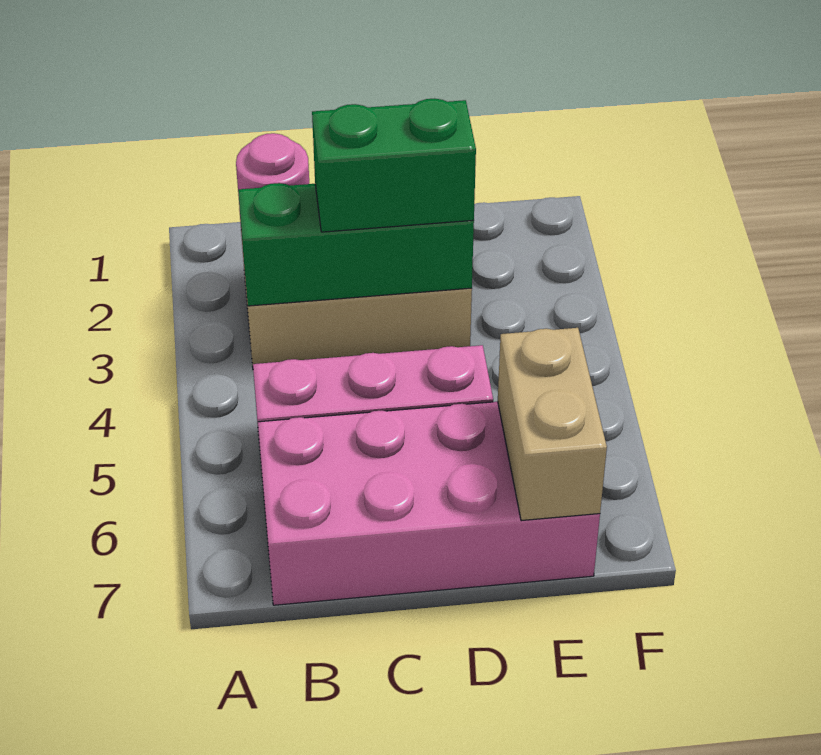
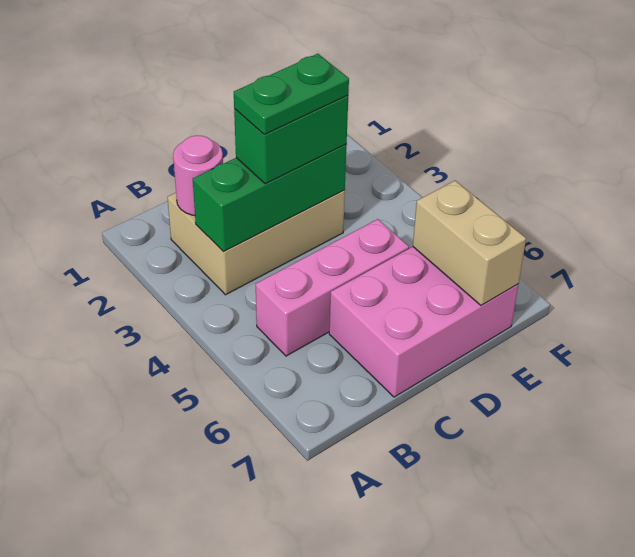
pink brick B6:E7 level 1 -> pink brick C6:E7 level 1
none -> green plate C3:D3 level 4

